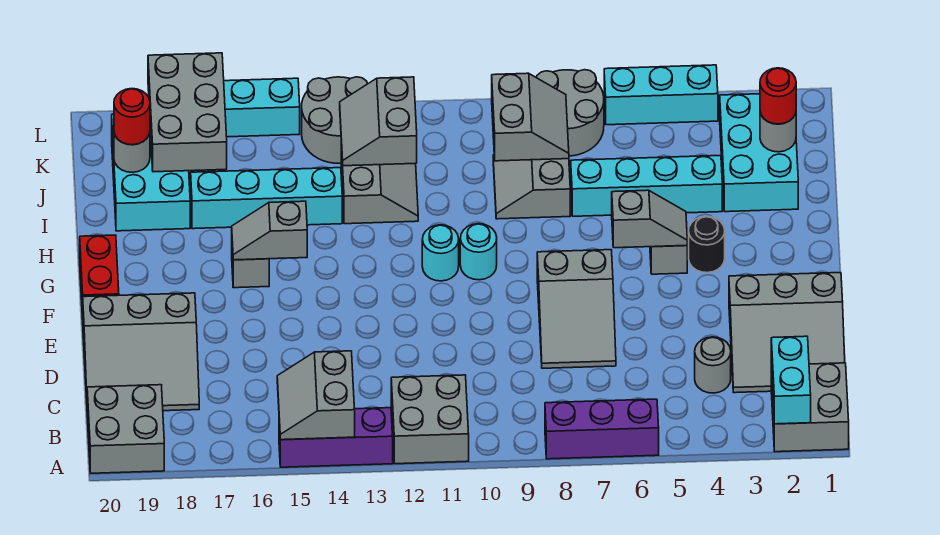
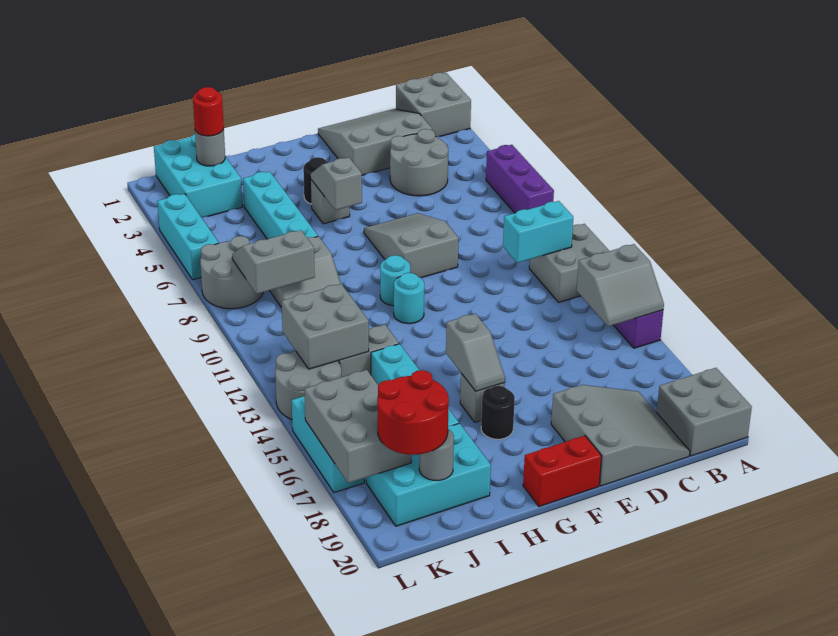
cyan brick A2:B2 level 2 -> cyan brick B11:C11 level 2
grey slope C1:E3 level 1 top E -> grey slope C1:E3 level 1 top 3
grey round brick C4 level 1 -> grey round brick C4:D5 level 1
grey slope D7:F8 level 1 top F -> grey slope E7:F9 level 1 top 9
none -> black round brick G17 level 1
cyan brick I2:K3 level 1 -> cyan brick J1:K3 level 1
grey slope J12:K13 level 2 top 12 -> grey brick J12:K13 level 2
grey brick J17:L18 level 2 -> grey brick K16:L18 level 2
red round brick J19 level 3 -> red round brick J18:K19 level 3

